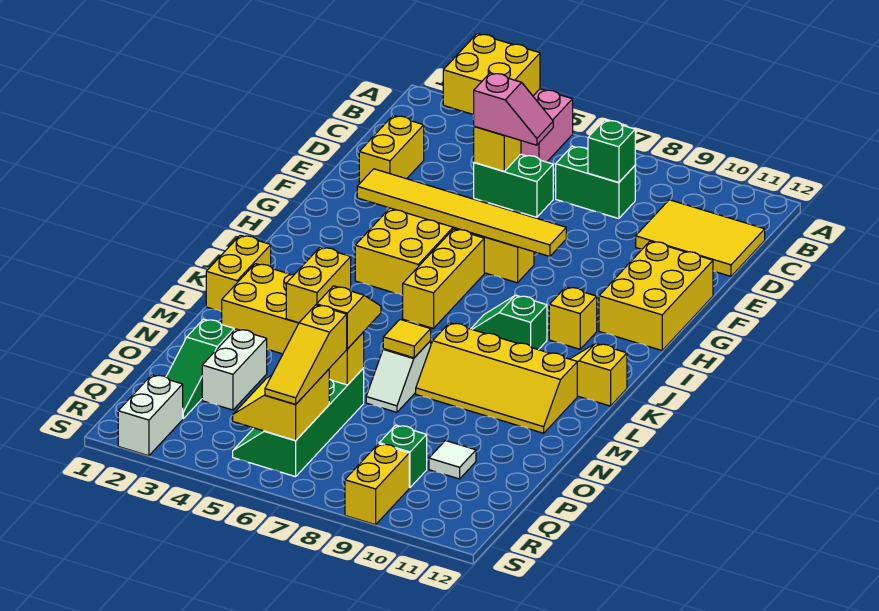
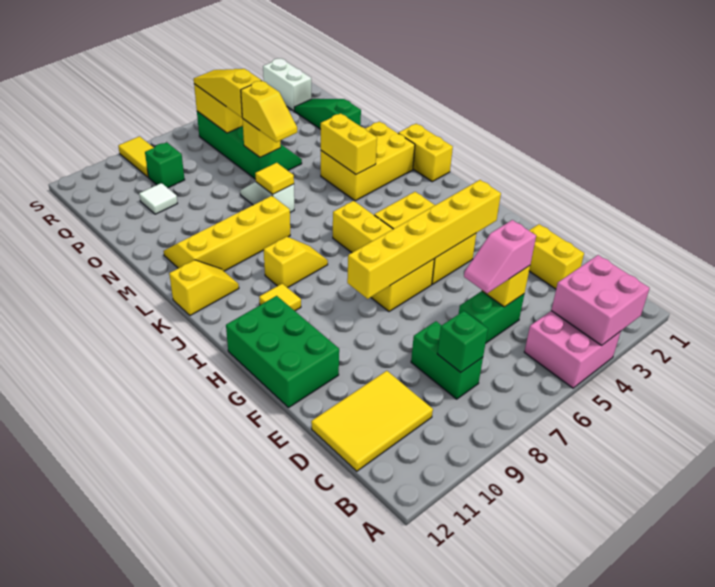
yellow brick A3:B4 level 2 -> pink brick A3:B4 level 2
green brick C7:C8 level 1 -> green brick C8:D8 level 1
yellow brick F11:H12 level 1 -> green brick F11:H12 level 1
yellow tile G3:G8 level 2 -> yellow brick G3:G8 level 2
yellow brick I10 level 1 -> yellow tile I10 level 1
green slope J8:J9 level 1 top 9 -> yellow slope J8:J9 level 1 top 9
white brick O3:P3 level 1 -> none
yellow brick R9:S9 level 1 -> yellow tile R9:S9 level 1

